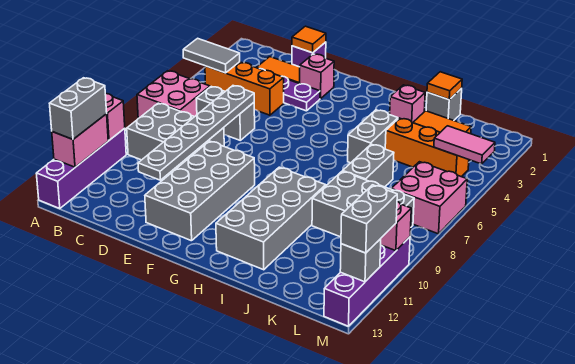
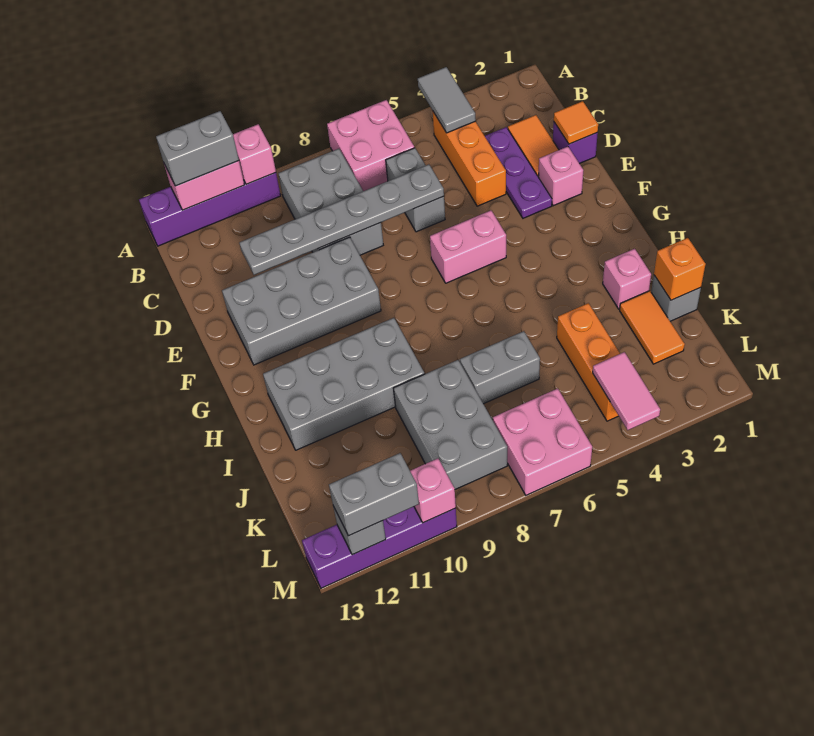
none -> pink brick F5:F6 level 1
grey brick I4:I5 level 1 -> none
orange tile J1 level 2 -> orange brick J1 level 2

